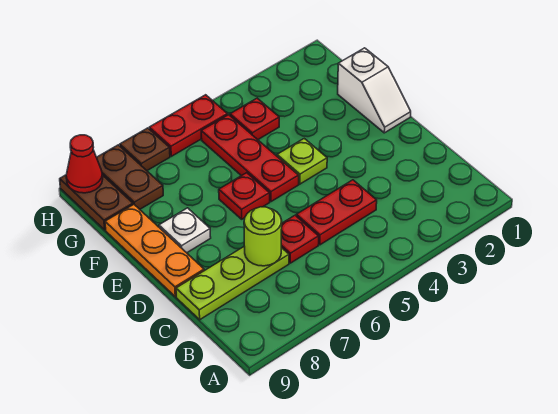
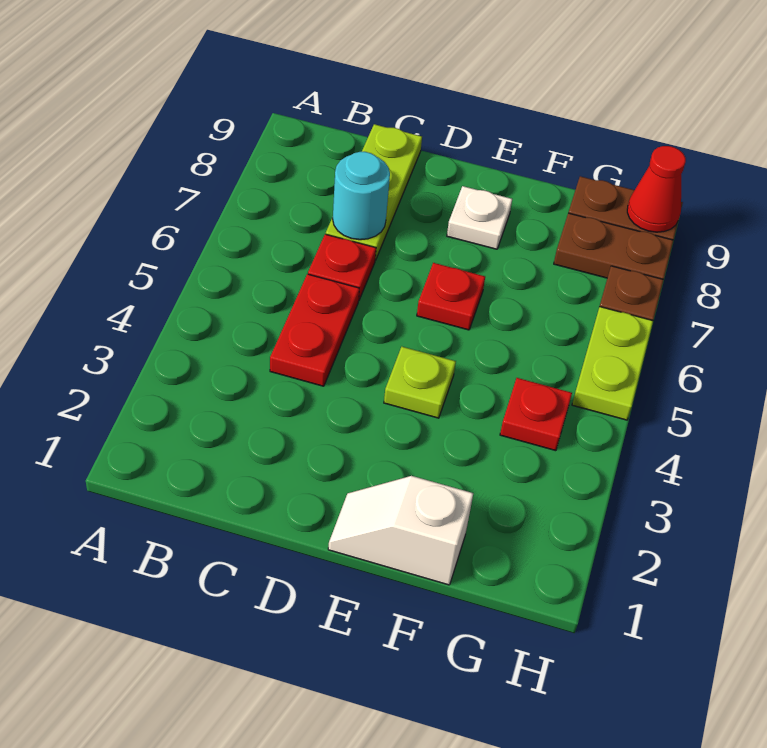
lime round brick C7 level 2 -> cyan round brick C7 level 2
orange plate D9:F9 level 1 -> none
red plate E5:G5 level 1 -> none
red plate H5:H6 level 1 -> lime plate H5:H6 level 1

